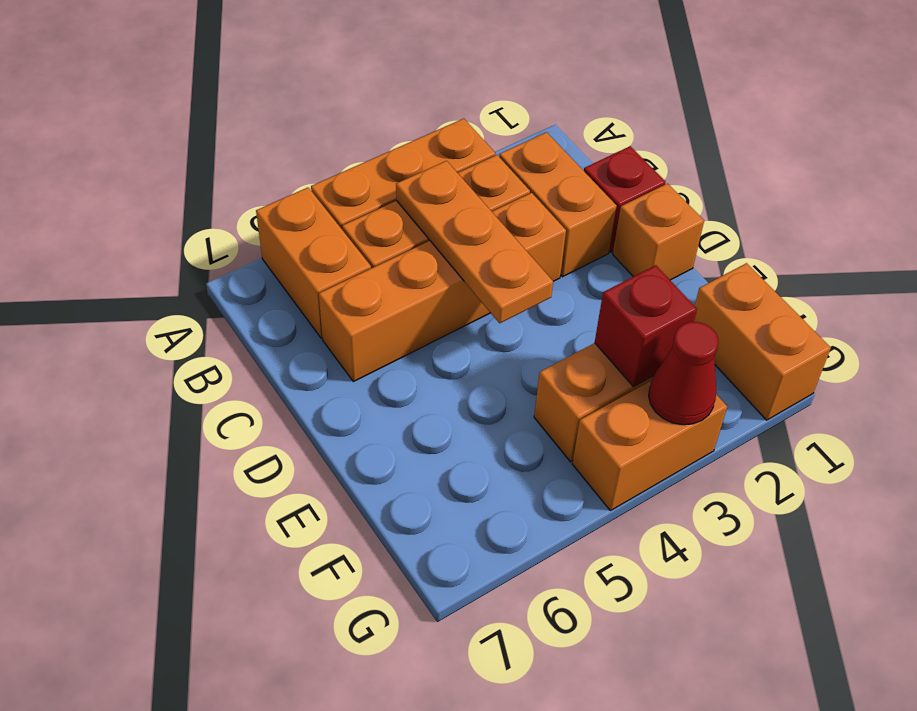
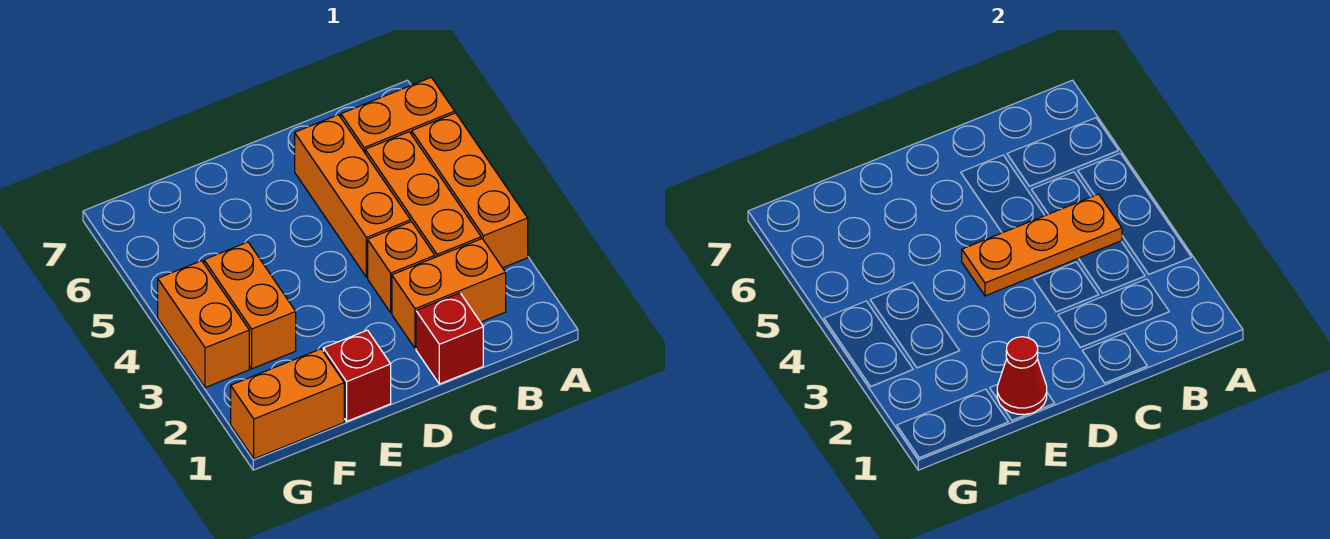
orange brick D1 level 1 -> none
red brick F3 level 2 -> red brick E1 level 1
red cone G3 level 2 -> red cone E1 level 2

